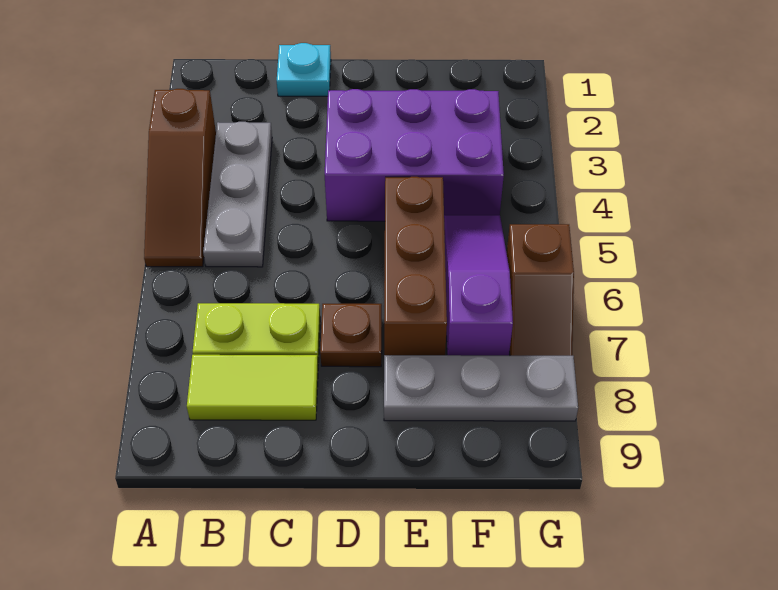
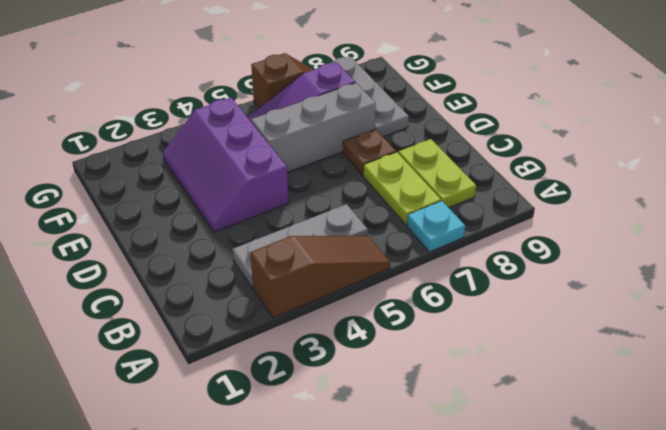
lime tile B8:C8 level 1 -> lime plate B8:C8 level 1
cyan plate C1 level 1 -> cyan plate A7 level 1
purple brick D3:F4 level 1 -> purple slope D3:F4 level 1 top 4
brown brick E5:E7 level 1 -> grey brick E5:E7 level 1

